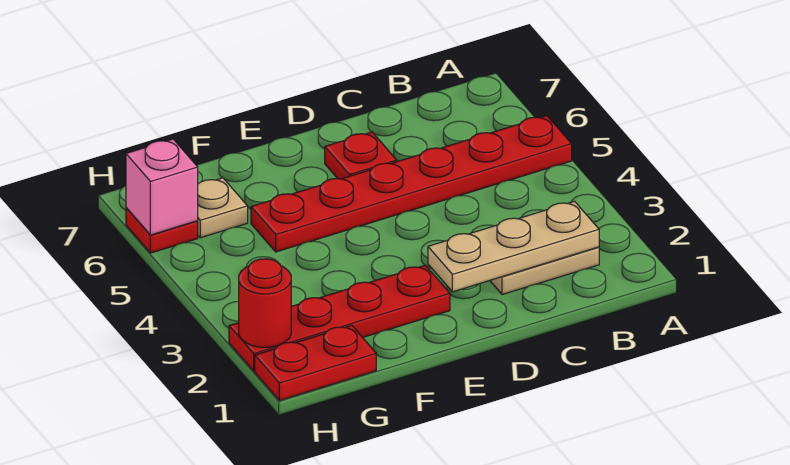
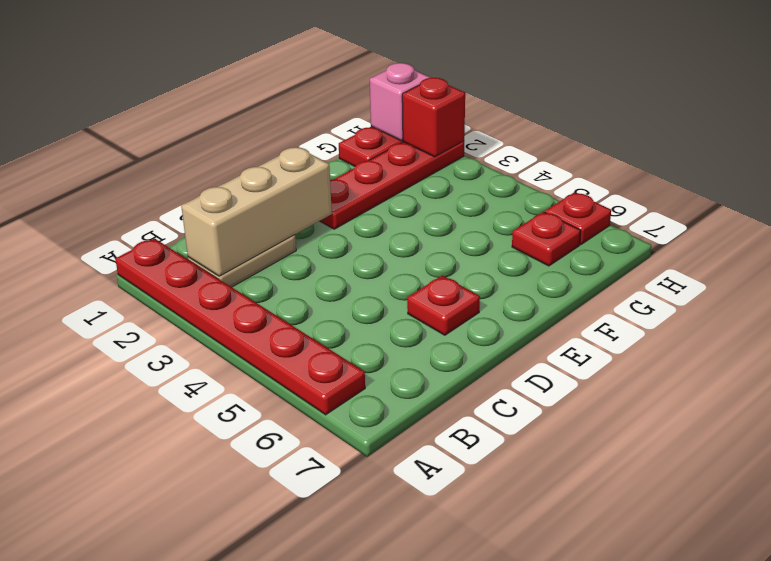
red plate A5:F5 level 1 -> red plate A1:A6 level 1
tan plate B2:D2 level 2 -> tan brick B2:D2 level 2
tan plate G6 level 1 -> red plate G6 level 1
red round brick H2 level 2 -> red brick H2 level 2
pink brick H6 level 2 -> pink brick H1 level 2

